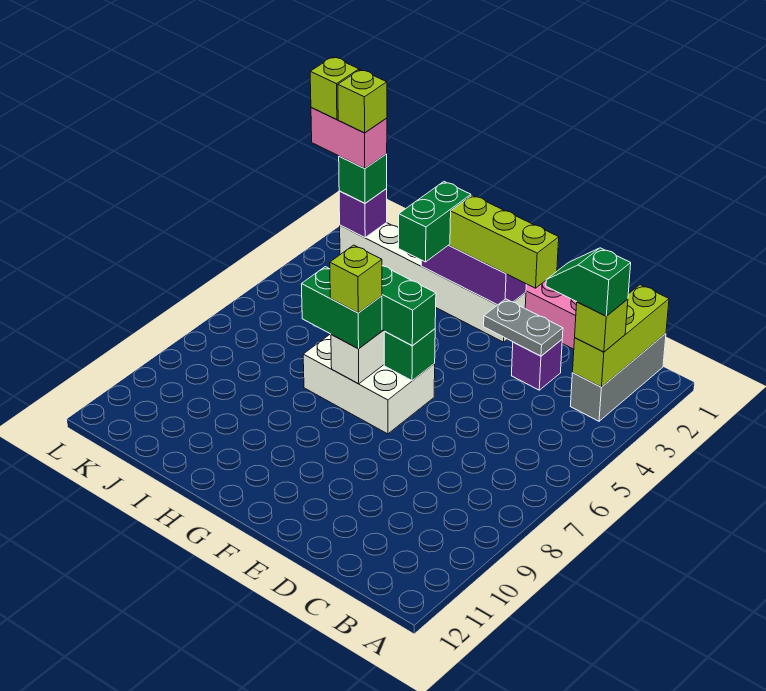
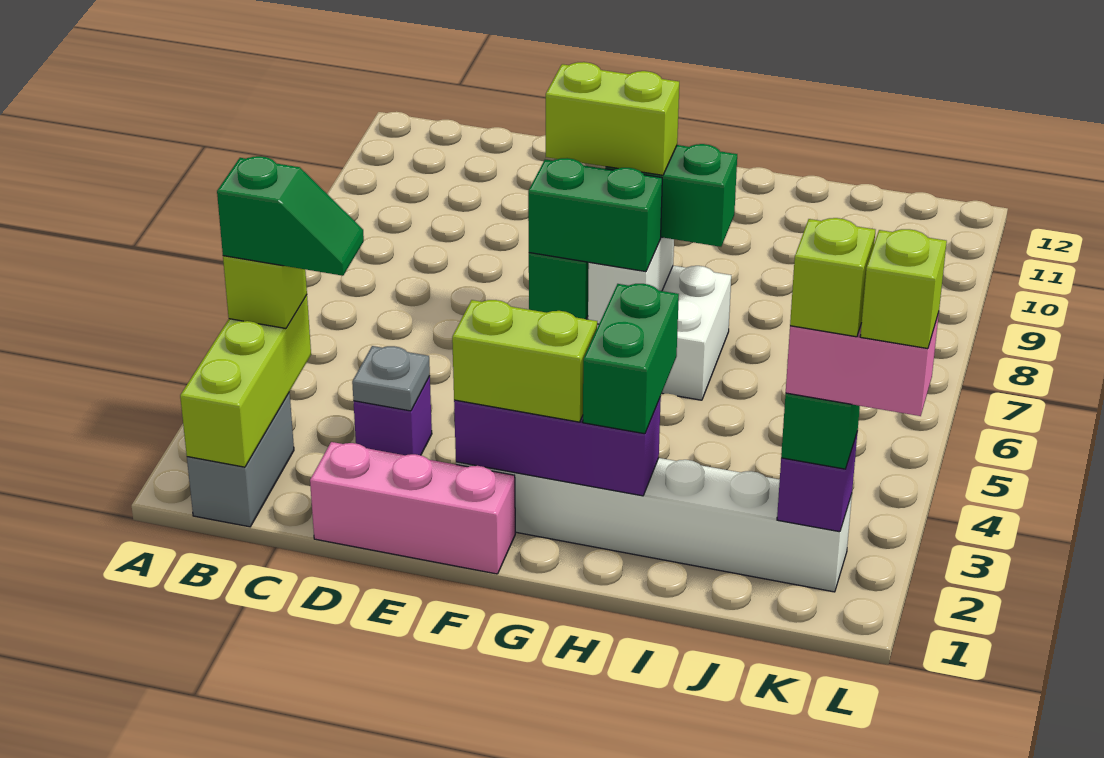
grey brick B1:B3 level 1 -> grey brick B1:B2 level 1
grey plate D3:E3 level 2 -> grey plate D3 level 2
lime brick E2:G2 level 3 -> lime brick F2:G2 level 3
lime brick G7 level 4 -> lime brick F7:G7 level 4

